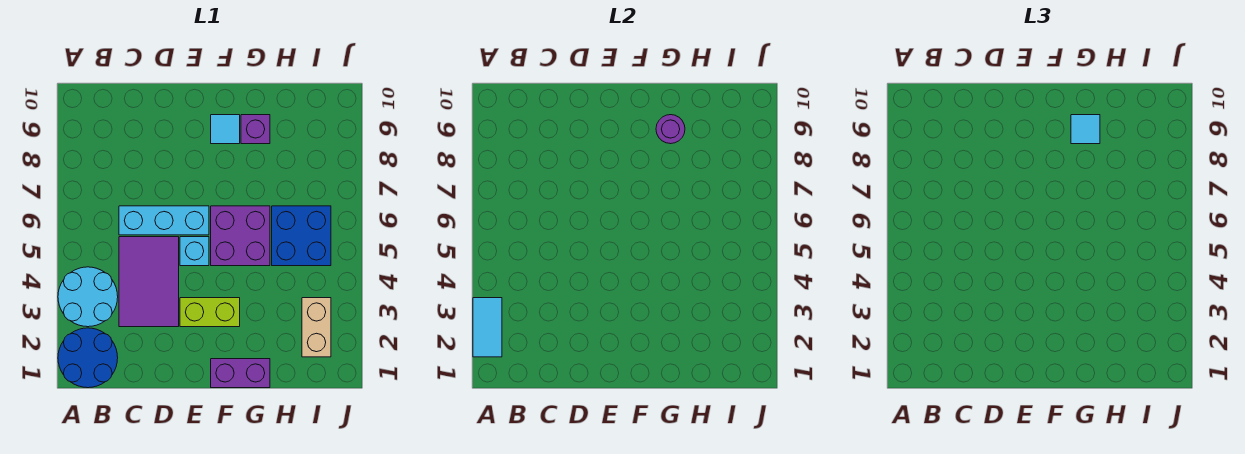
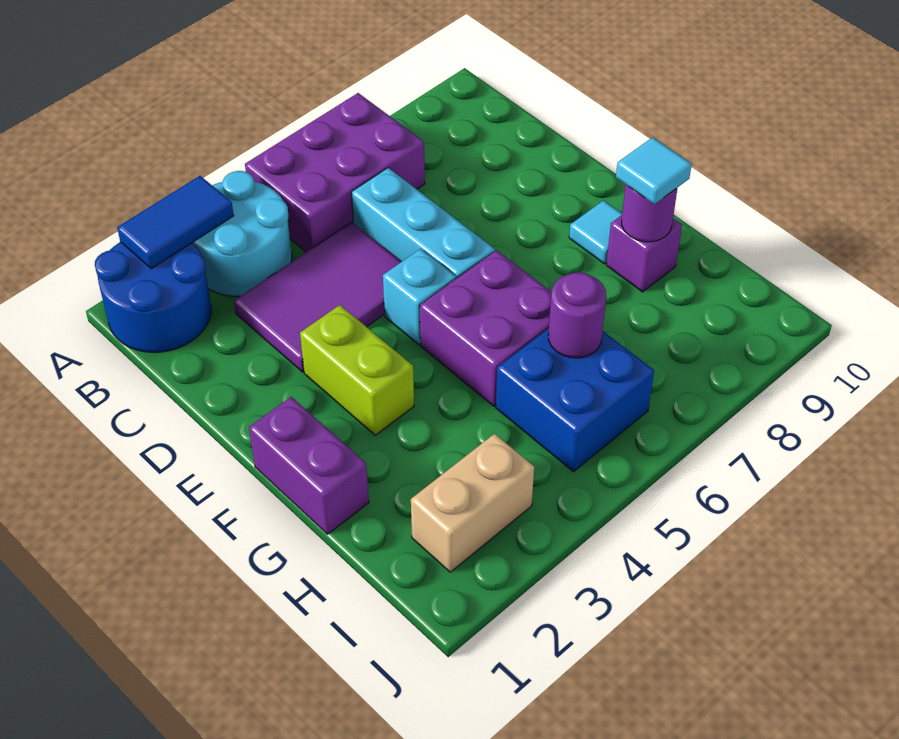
cyan tile A2:A3 level 2 -> blue tile A2:A3 level 2
none -> purple brick A5:B7 level 1
none -> purple round brick H6 level 2

